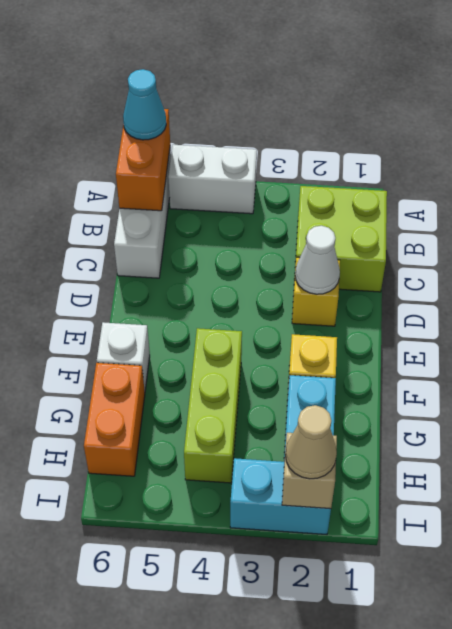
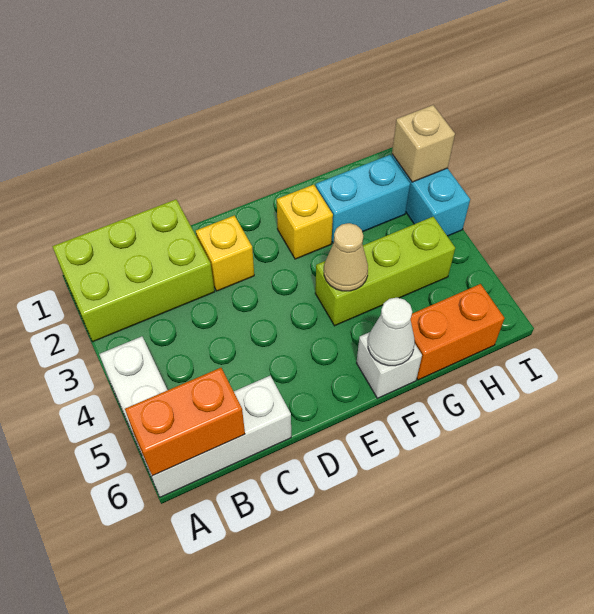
cyan cone A6 level 3 -> none
lime brick B1:C2 level 1 -> lime brick A1:C2 level 1
white cone D2 level 2 -> white cone F6 level 2
tan cone I2 level 3 -> tan cone F4 level 2

